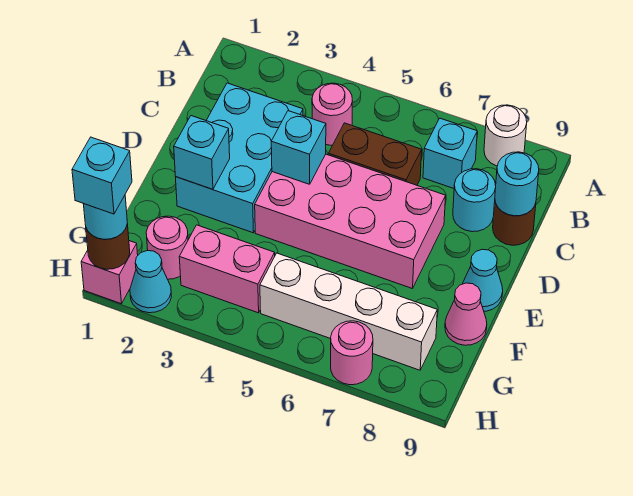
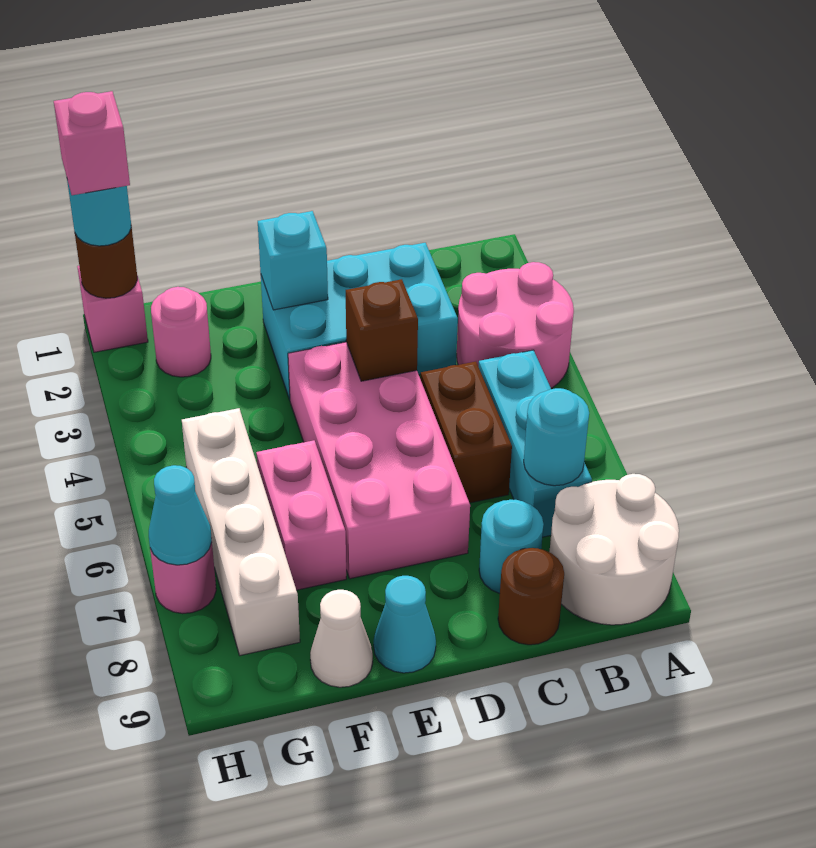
white round brick A8 level 1 -> white round brick A8:B9 level 1
pink round brick B4 level 1 -> pink round brick A3:B4 level 1
cyan brick B7 level 1 -> cyan brick B5:B7 level 1
cyan round brick C9 level 2 -> cyan round brick B7 level 2
cyan brick D4 level 2 -> brown brick D4 level 2
pink cone F9 level 1 -> white cone F9 level 1
pink brick G3:G4 level 1 -> pink brick F6:F7 level 1
cyan brick H1 level 4 -> pink brick H1 level 4
cyan cone H2 level 1 -> cyan cone H7 level 2

